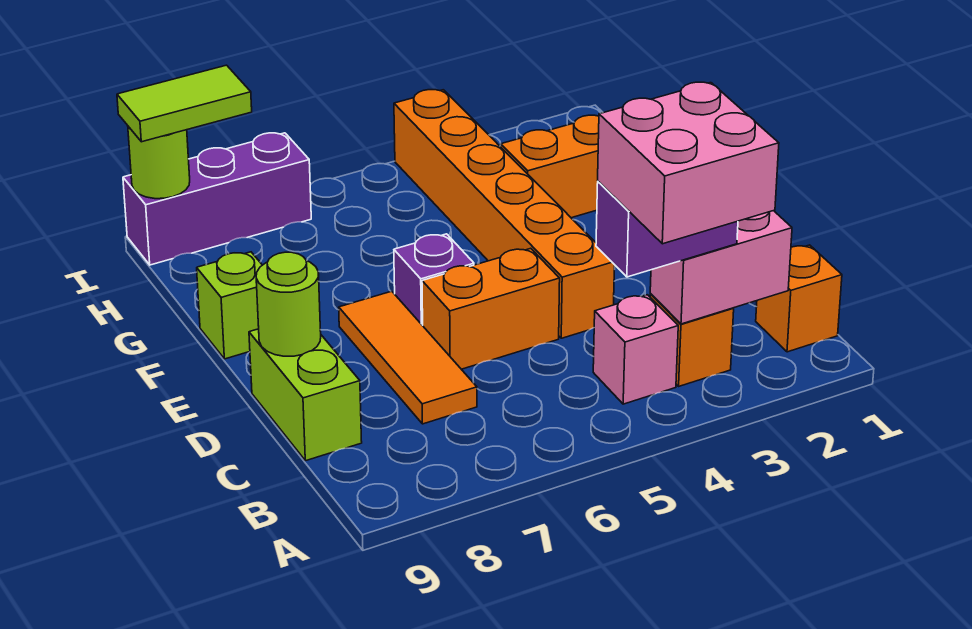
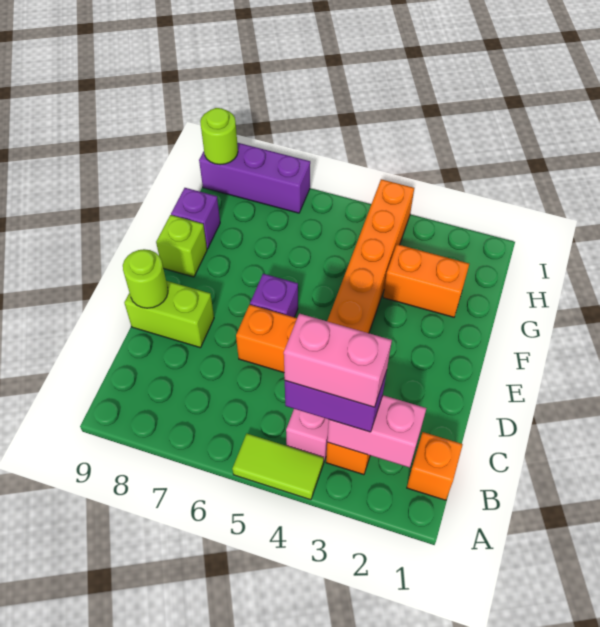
pink brick A3:B4 level 4 -> pink brick B3:B4 level 4
orange tile C7:E7 level 1 -> none
lime brick C9:D9 level 1 -> lime brick D8:D9 level 1
none -> purple brick G9 level 1
lime tile I8:I9 level 3 -> lime tile A4:A5 level 1

